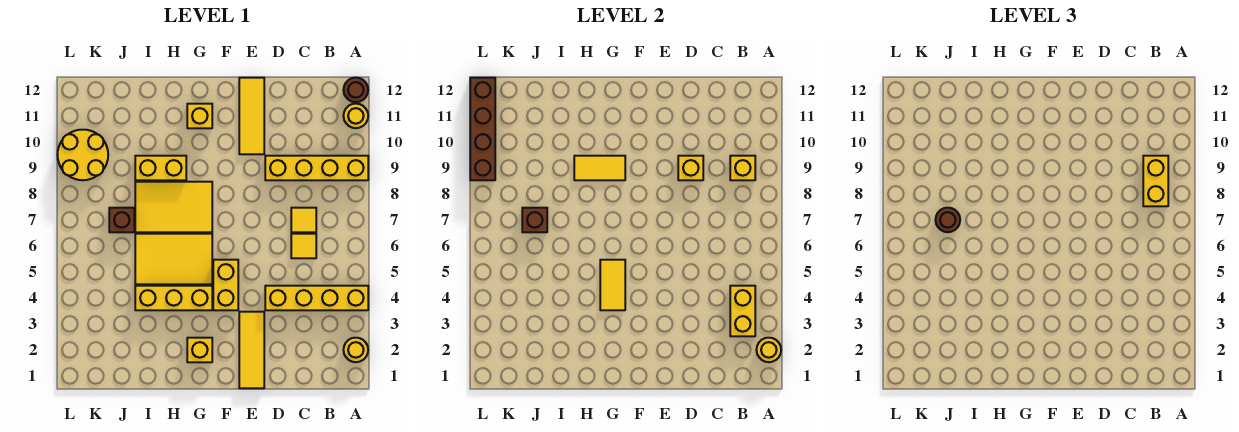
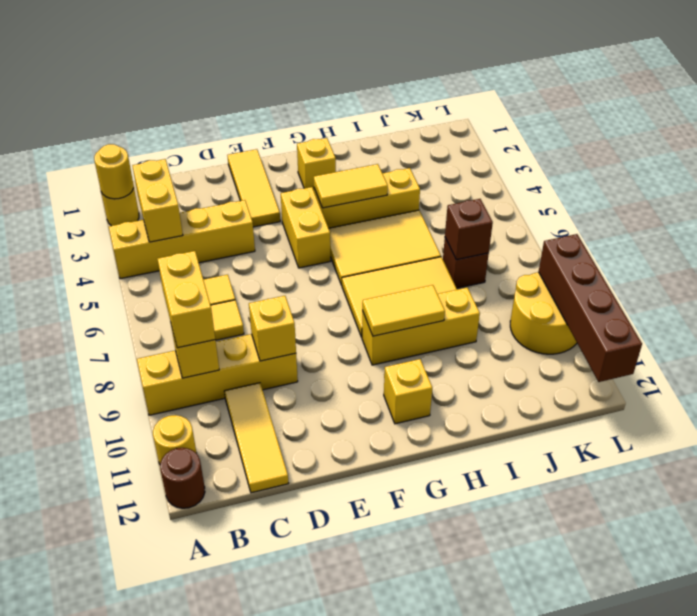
yellow tile E10:E12 level 1 -> yellow tile C10:C12 level 1
yellow tile G4:G5 level 2 -> yellow tile G4:H4 level 2
yellow brick H9:I9 level 1 -> yellow brick G9:I9 level 1
brown round brick J7 level 3 -> none

